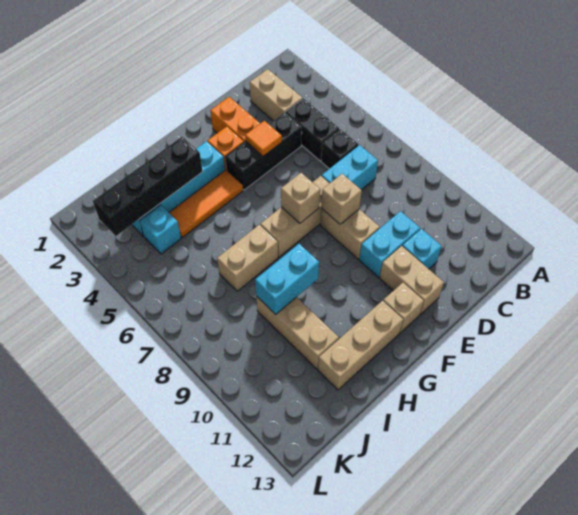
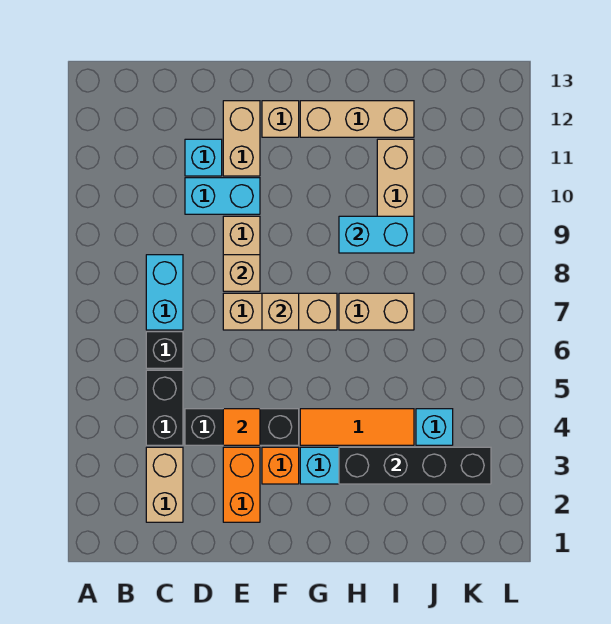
cyan brick C7:D7 level 1 -> cyan brick C7:C8 level 1

